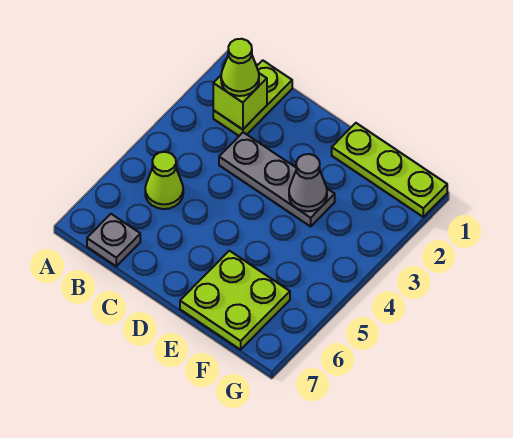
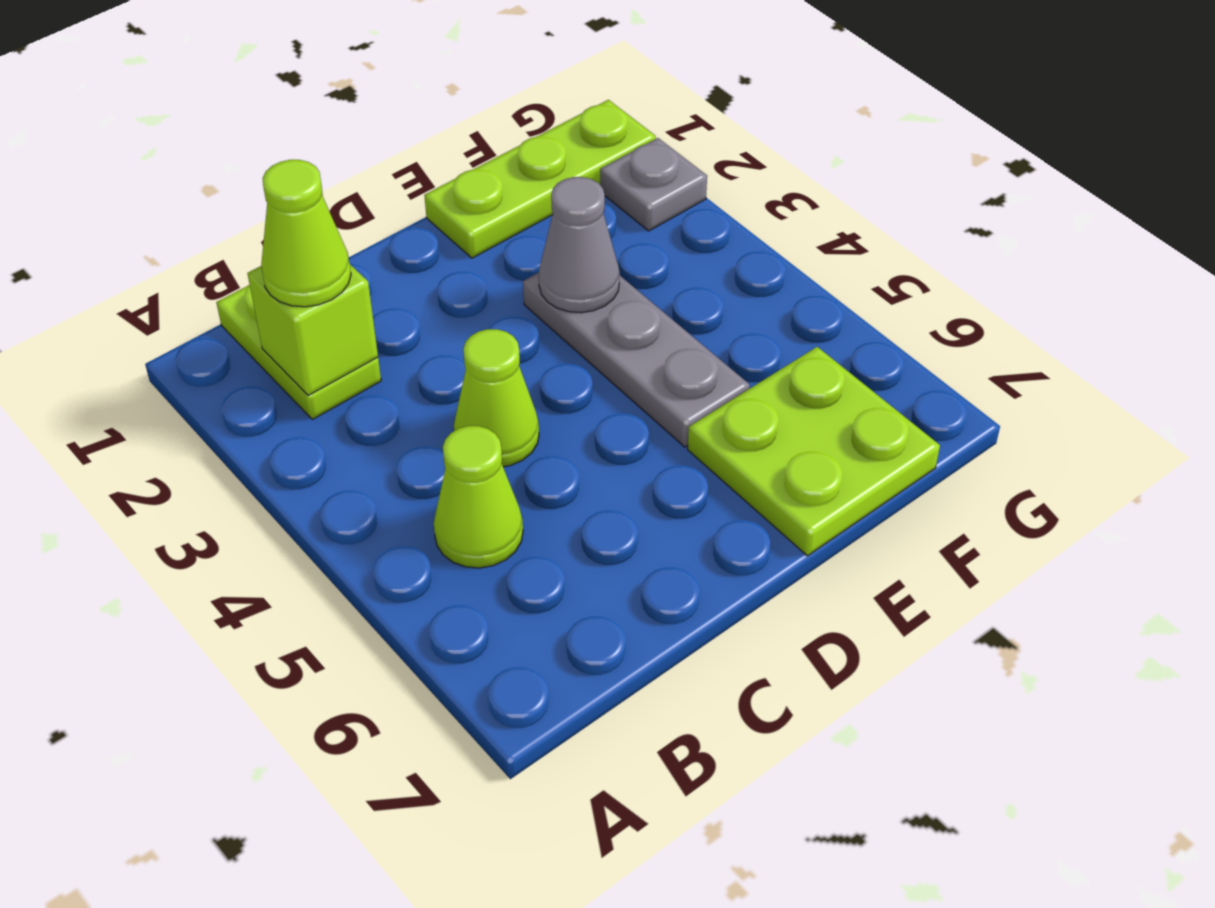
grey plate B7 level 1 -> grey plate G2 level 1
grey plate C3:E3 level 1 -> grey plate E3:E5 level 1
none -> lime cone C4 level 1

